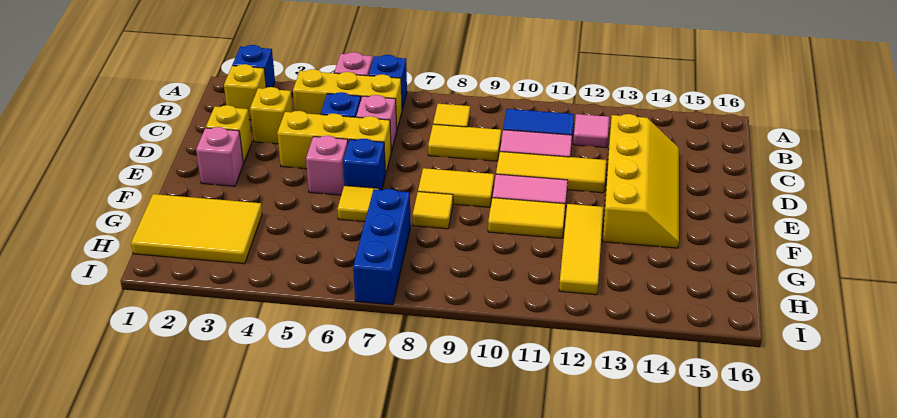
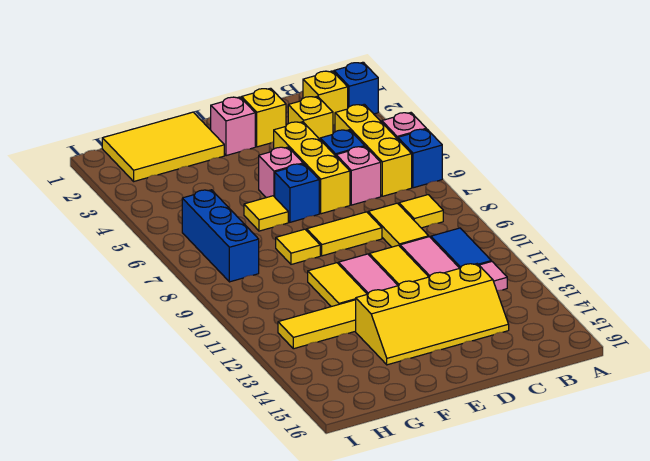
yellow tile E8:E9 level 1 -> yellow tile D8:E8 level 1
yellow tile G1:H3 level 1 -> yellow tile F1:H2 level 1
blue brick G7:I7 level 1 -> blue brick H6:H8 level 1

